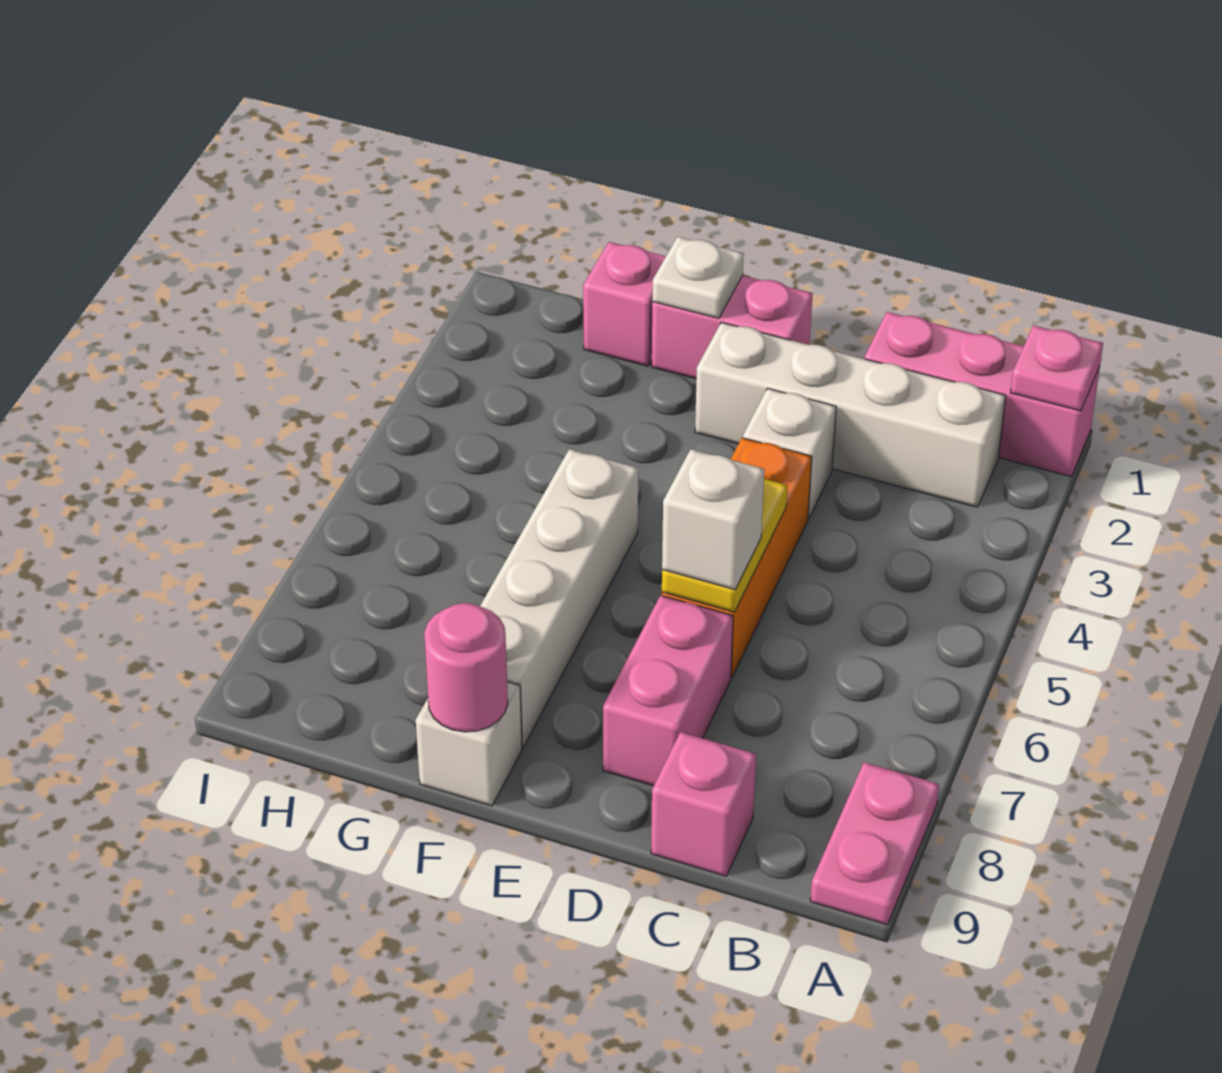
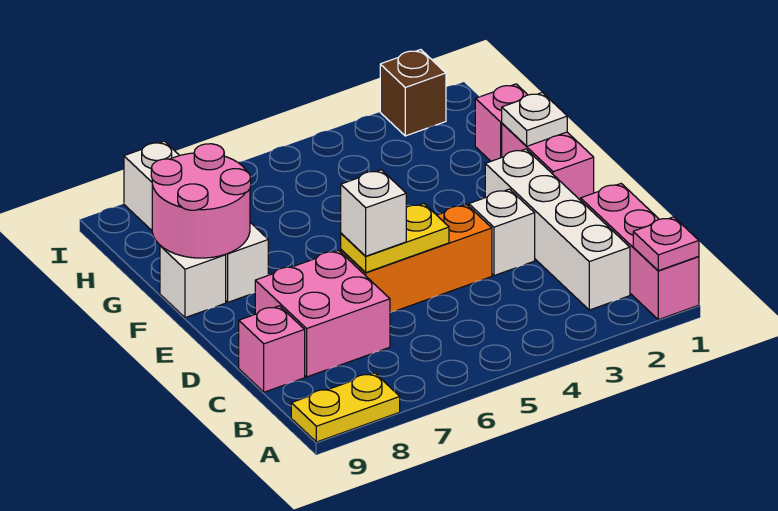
pink plate A8:A9 level 1 -> yellow plate A8:A9 level 1
pink brick D7:D8 level 1 -> pink brick C7:D8 level 1
white brick F5:F8 level 1 -> white brick F8:I8 level 1
pink round brick F9 level 2 -> pink round brick F8:G9 level 2
none -> brown brick I2 level 1

